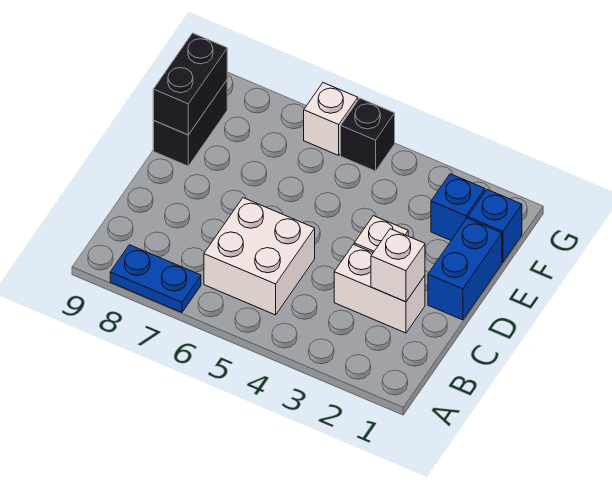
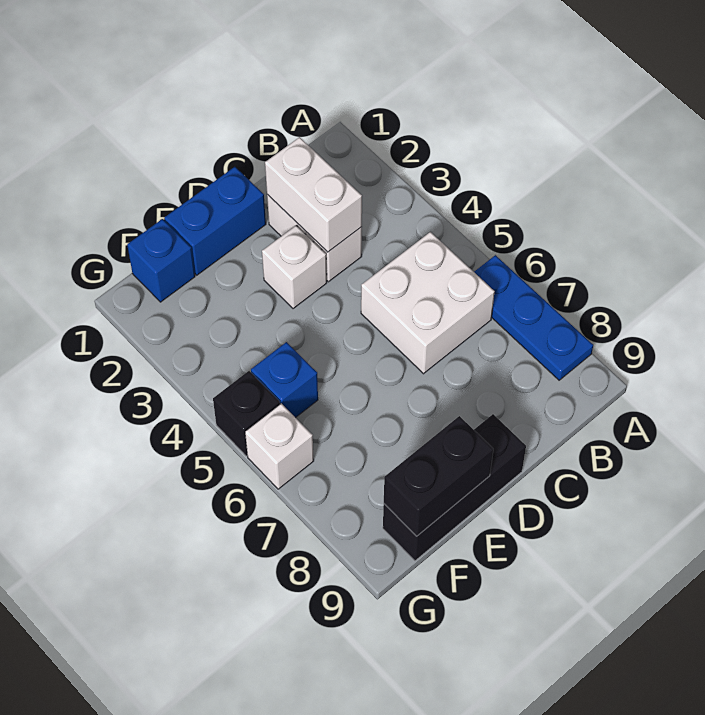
blue plate A7:A8 level 1 -> blue plate A6:A8 level 1
white brick C2 level 2 -> white brick C2:C3 level 2
black brick E9:F9 level 1 -> black brick D9:F9 level 1
blue brick F2 level 1 -> blue brick F5 level 1

